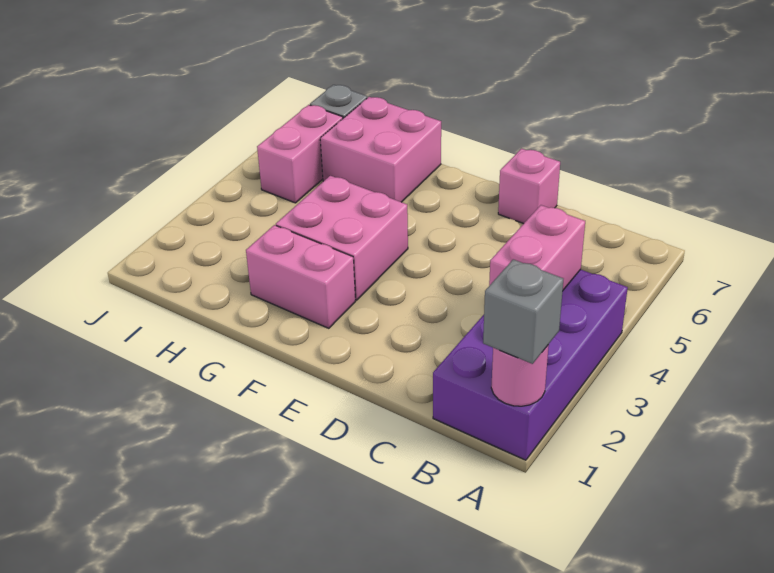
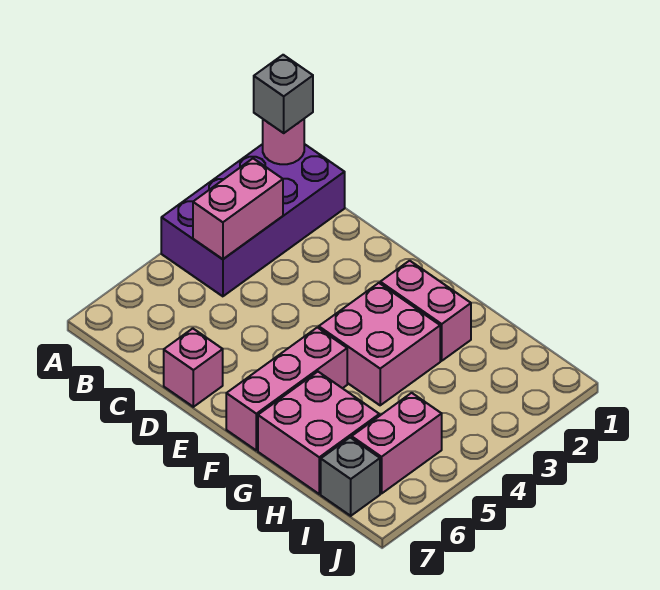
none -> pink brick F5:F7 level 1

